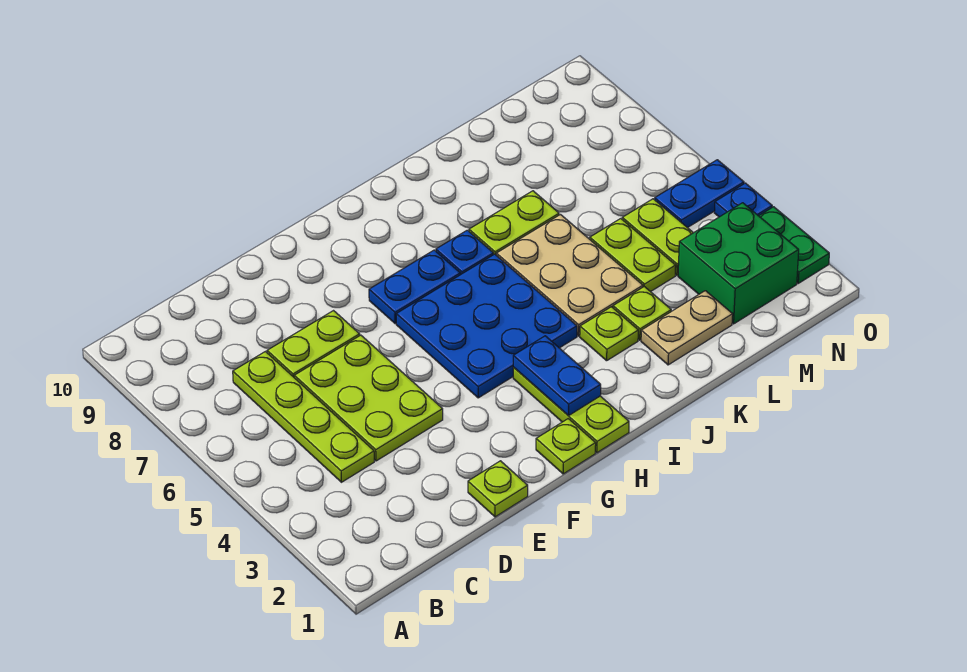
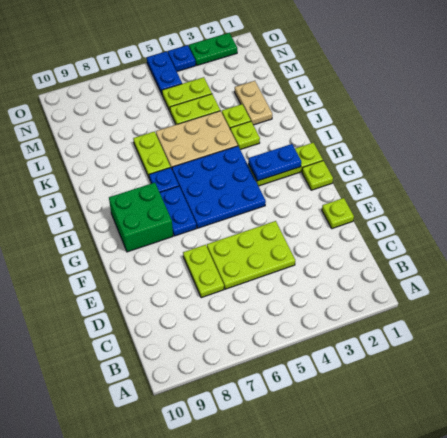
lime plate C4:C7 level 1 -> none
green brick M2:N3 level 1 -> green brick G8:H9 level 1

